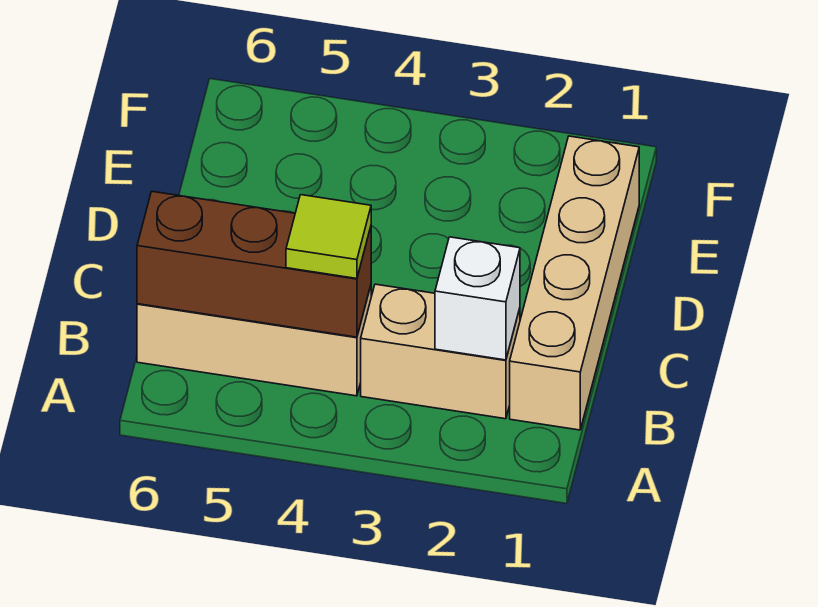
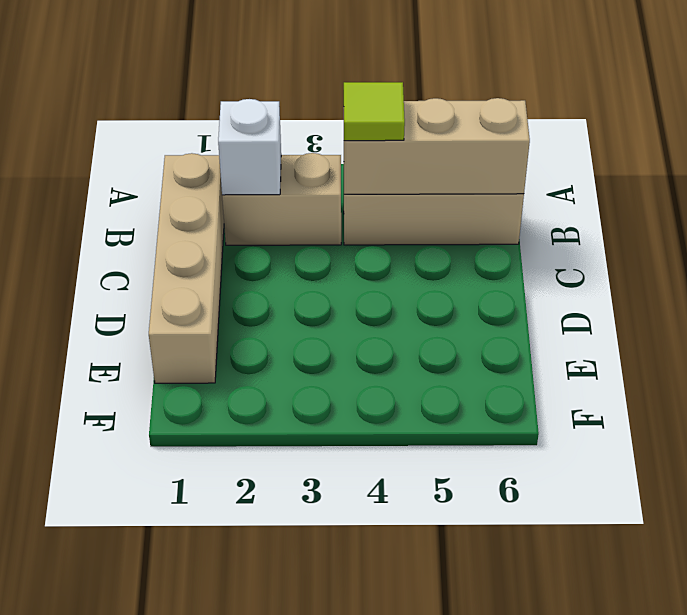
brown brick B4:B6 level 2 -> tan brick B4:B6 level 2

